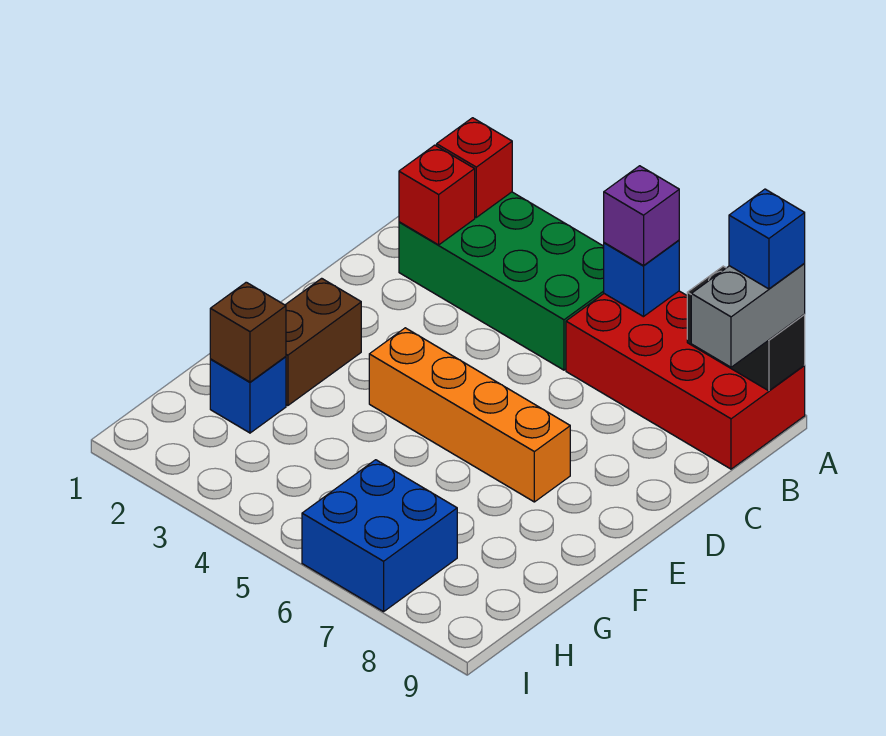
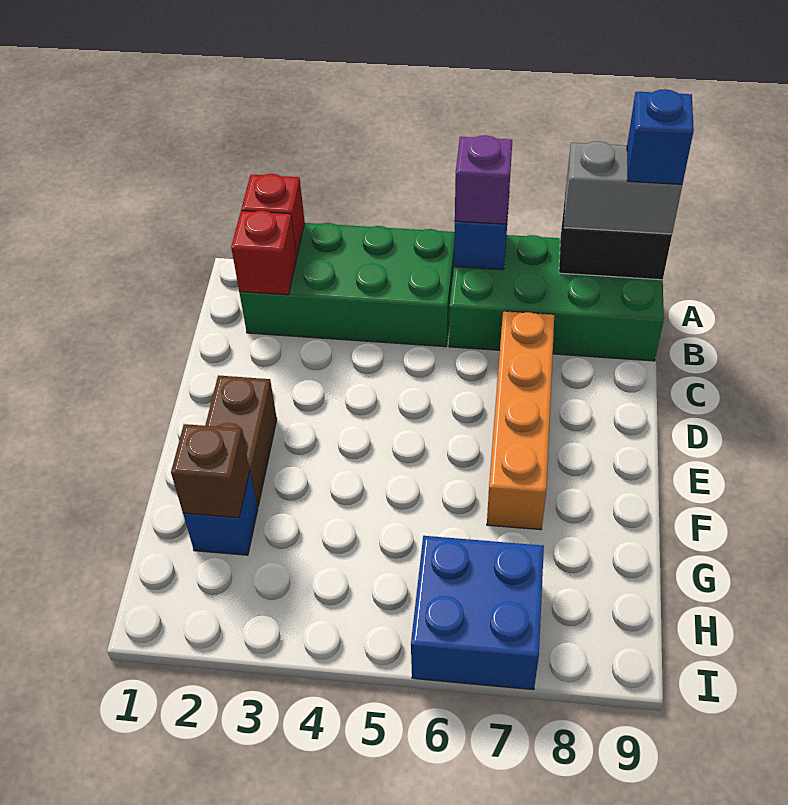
red brick A6:B9 level 1 -> green brick A6:B9 level 1
grey brick A9:B9 level 3 -> grey brick A8:A9 level 3
orange brick E4:E7 level 1 -> orange brick C7:F7 level 1

